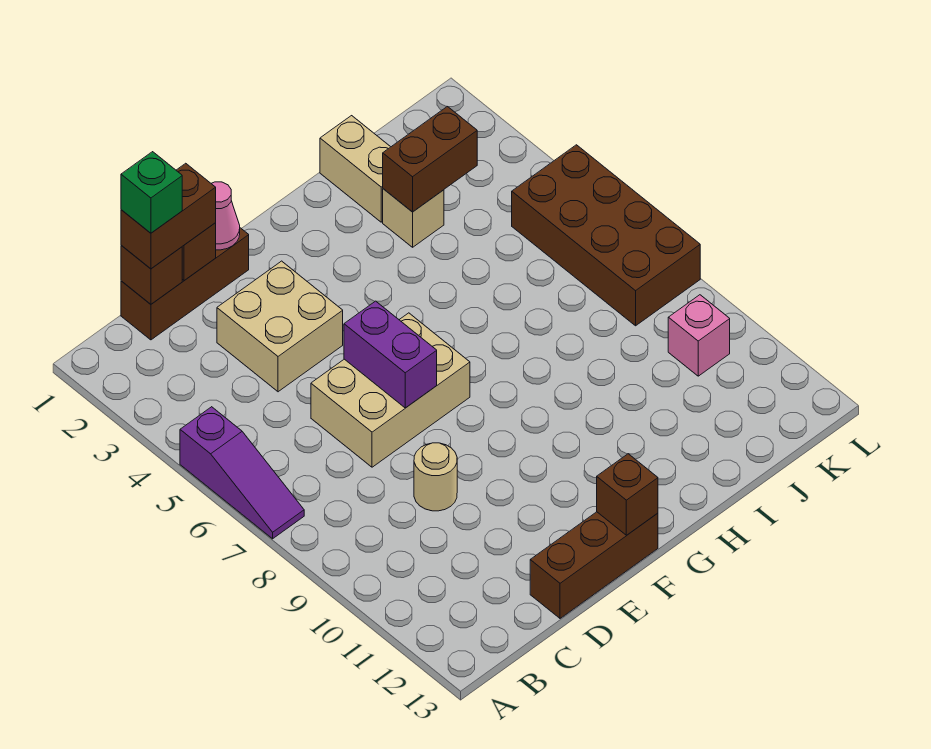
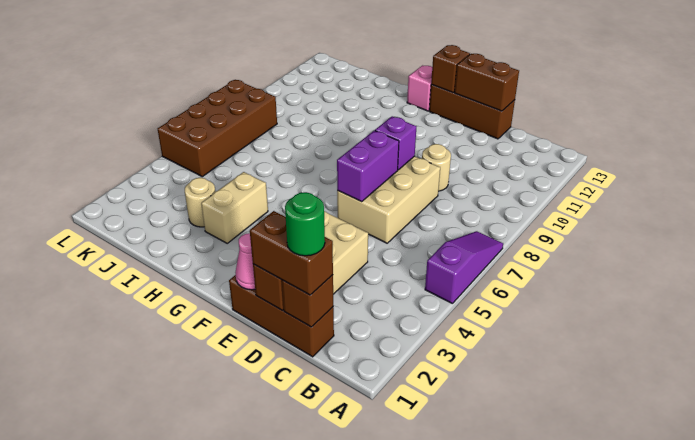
green brick C1 level 4 -> green round brick C1 level 4
tan brick D6:F7 level 1 -> tan brick D6:E8 level 1
none -> purple brick E8 level 2
tan brick I1:I2 level 1 -> tan brick H3:H4 level 1
tan brick I3 level 1 -> tan round brick I3 level 1
brown brick I3:J3 level 2 -> brown brick D13:E13 level 2
pink brick K10 level 1 -> pink brick G13 level 1

